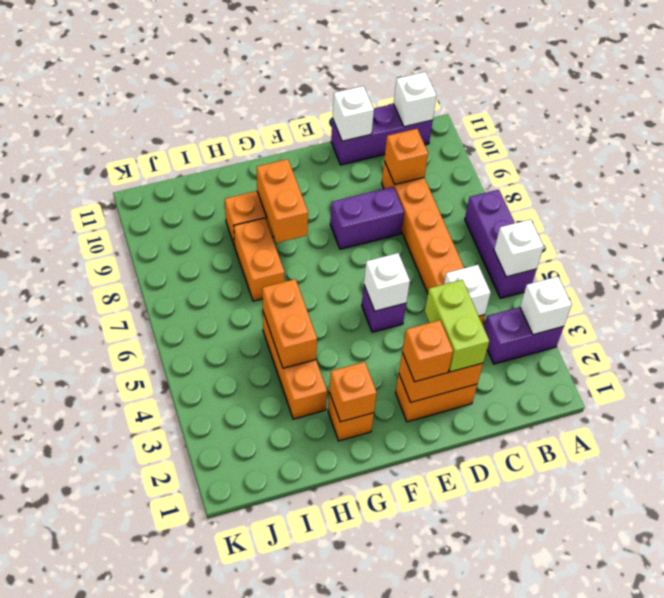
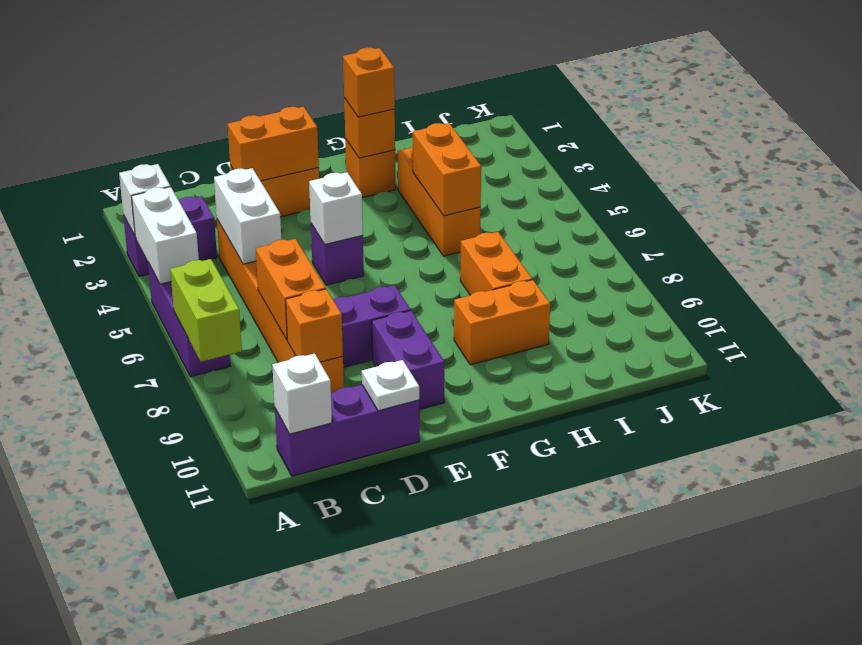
white brick A5 level 2 -> white brick A4:A5 level 2
white brick C4 level 2 -> white brick C4:C5 level 2
lime brick D2:D3 level 3 -> lime brick A7:A8 level 2
white brick D11 level 2 -> white plate D11 level 2
orange brick E2 level 3 -> orange brick G2 level 3
none -> purple brick E9:E10 level 1
orange brick G8:G9 level 2 -> orange brick C7:C8 level 2

